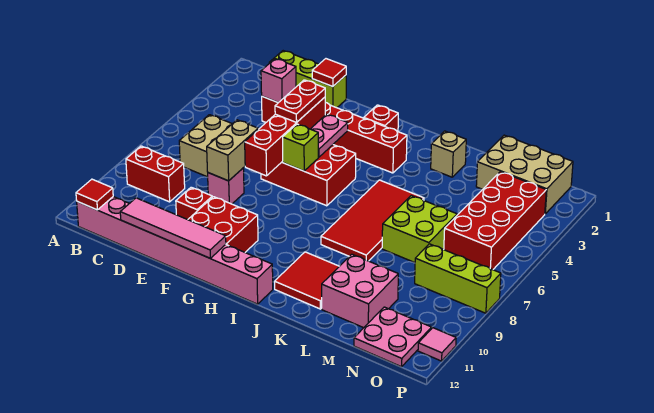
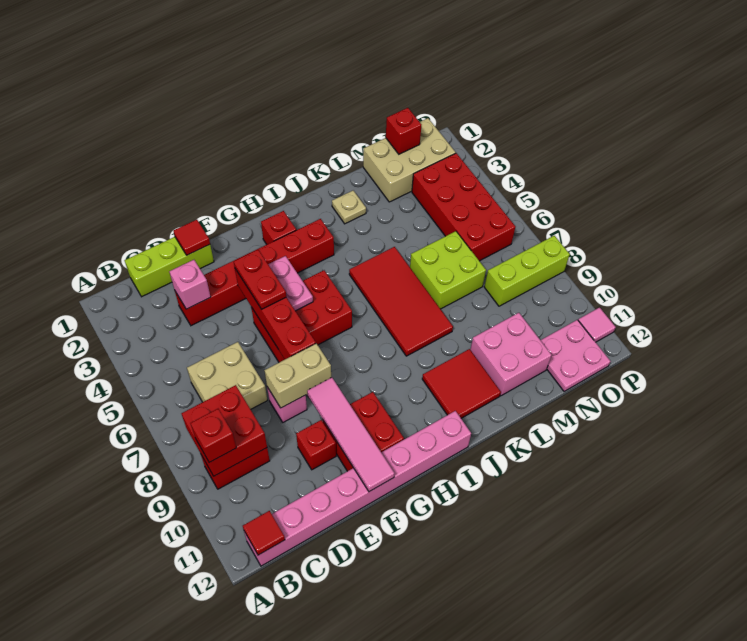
none -> red brick B8:C9 level 2
none -> red brick B9 level 3
pink tile D12:G12 level 2 -> pink tile F9:F12 level 2
tan brick E7:E8 level 2 -> tan brick E8:F8 level 2
lime brick G6 level 2 -> none
tan brick K2 level 1 -> tan plate K2 level 1
none -> red brick N1 level 2

